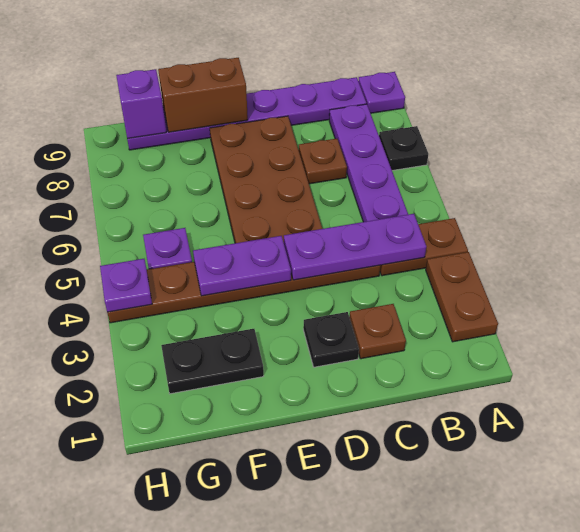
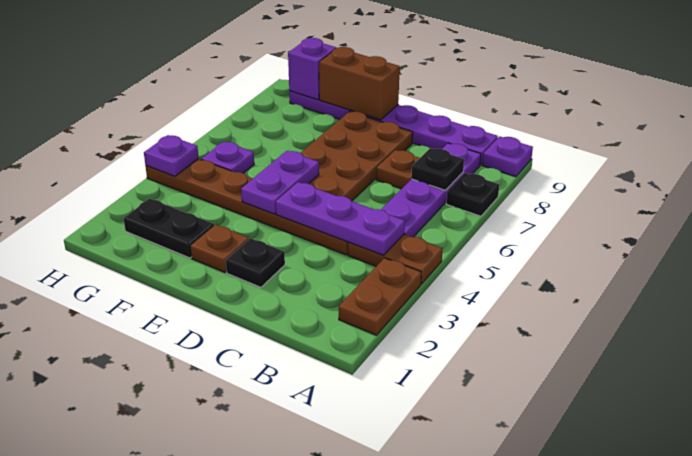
none -> black plate B7 level 2
brown plate C2 level 1 -> brown plate E2 level 1
purple plate E4:F4 level 2 -> purple plate E4:E5 level 2

